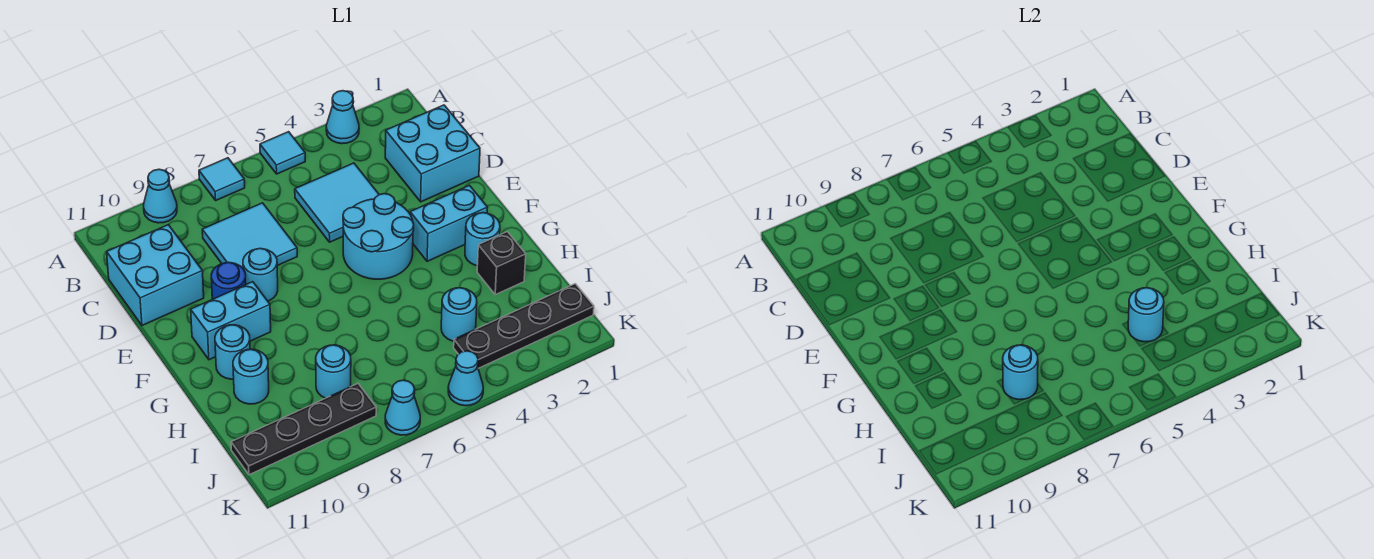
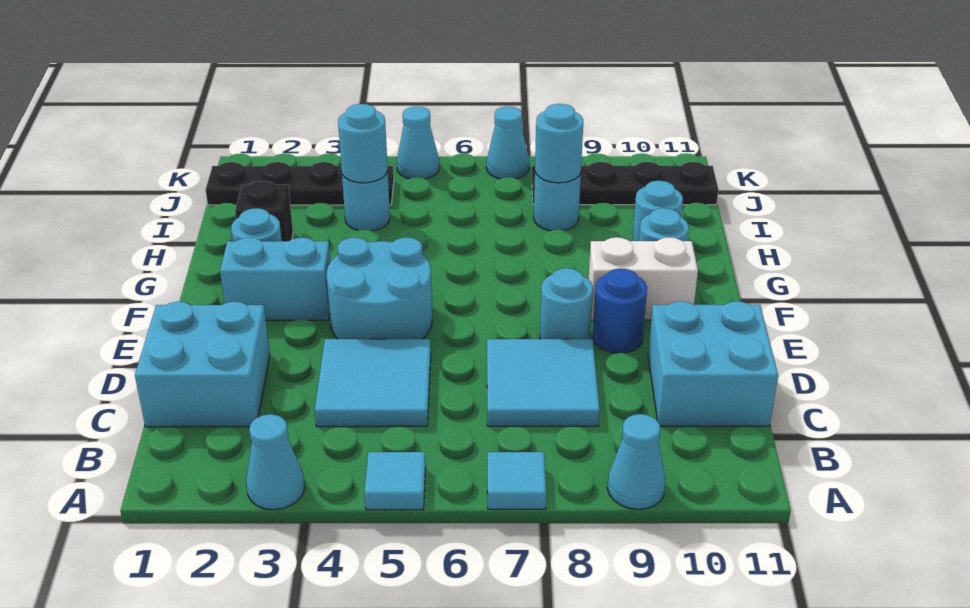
cyan brick F9:F10 level 1 -> white brick F9:F10 level 1

